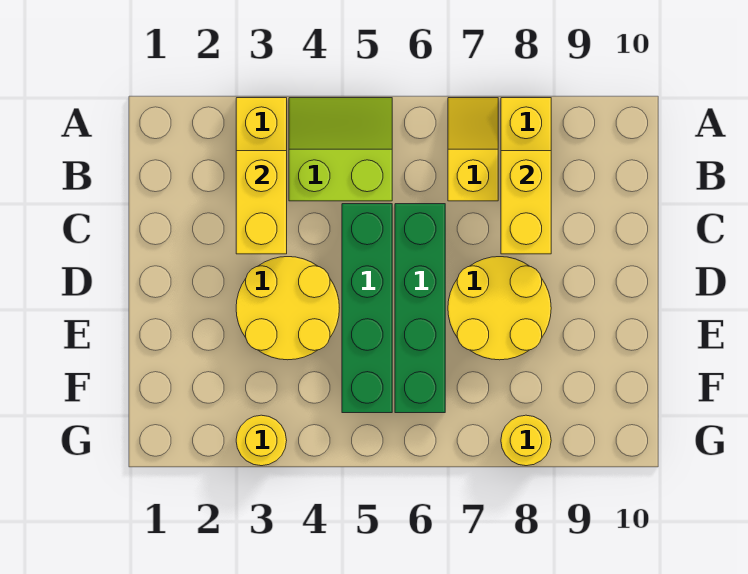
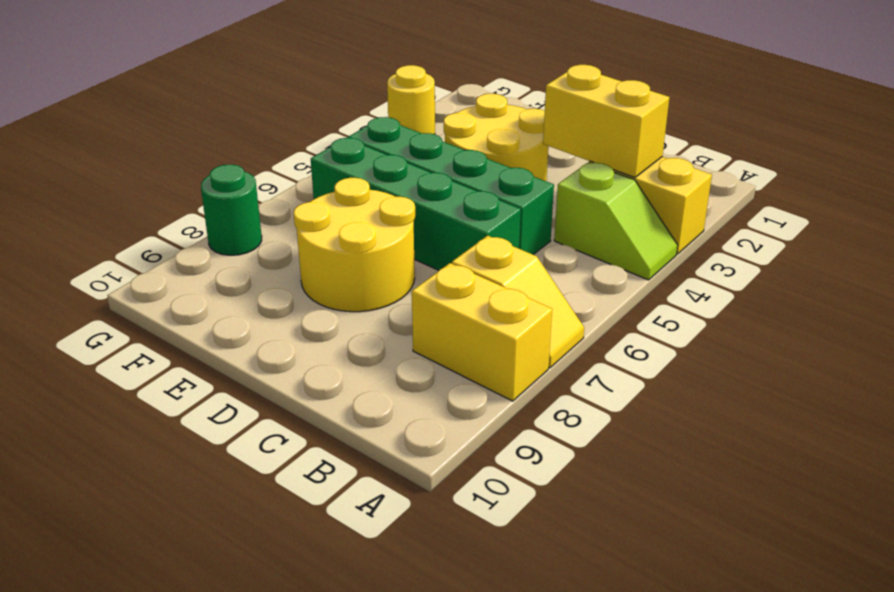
lime slope A4:B5 level 1 top B -> lime slope A4:B4 level 1 top B
yellow brick B8:C8 level 2 -> none
yellow round brick G8 level 1 -> green round brick G8 level 1

